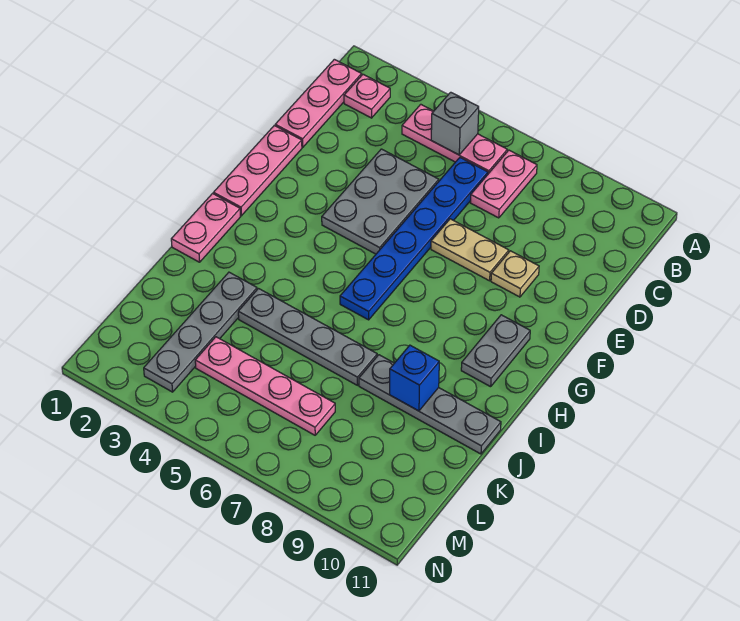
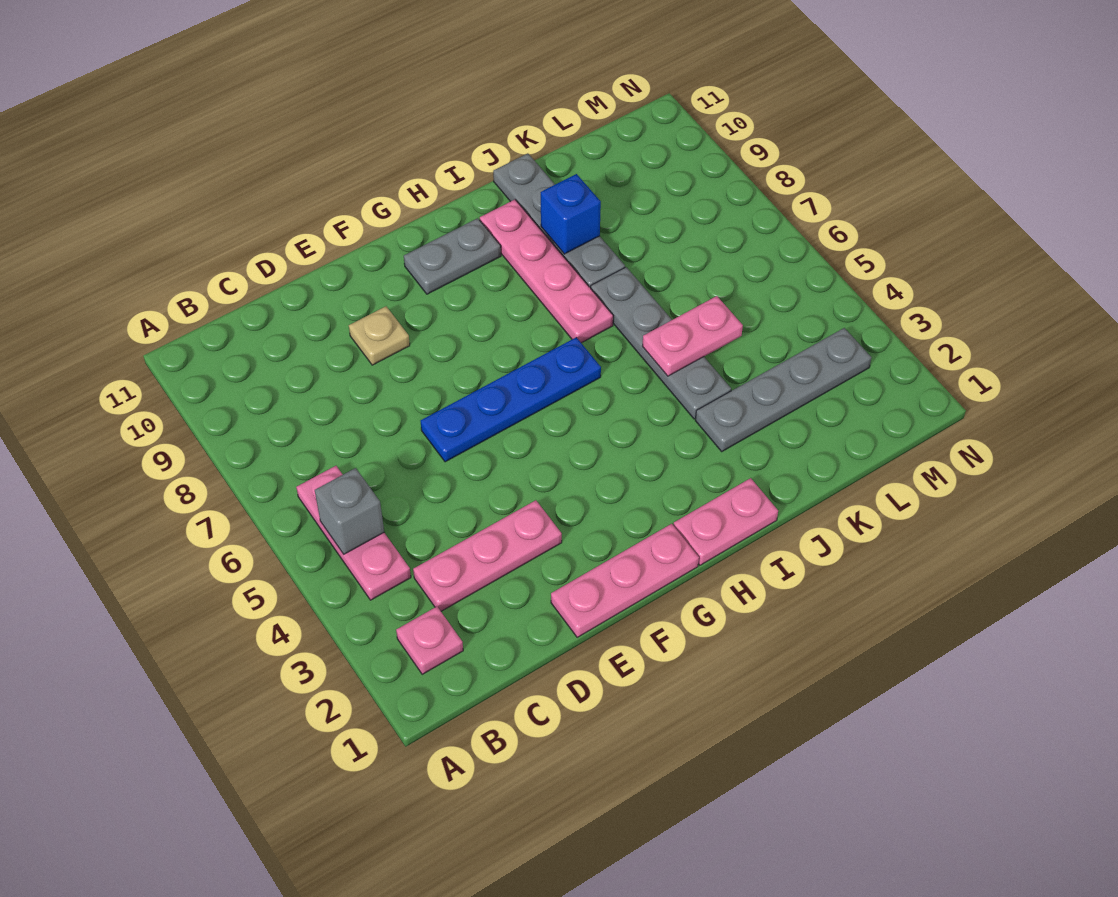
pink plate B1:D1 level 1 -> pink plate C3:E3 level 1
pink plate B7:C7 level 1 -> pink plate J5:K5 level 2
blue plate C6:H6 level 1 -> blue plate E6:H6 level 1
grey plate D4:F5 level 1 -> none
tan plate E7:E8 level 1 -> none
pink plate L4:L7 level 1 -> pink plate I7:I10 level 1

